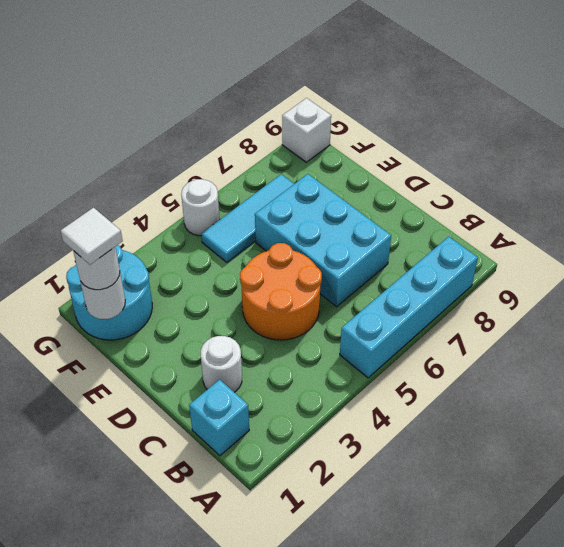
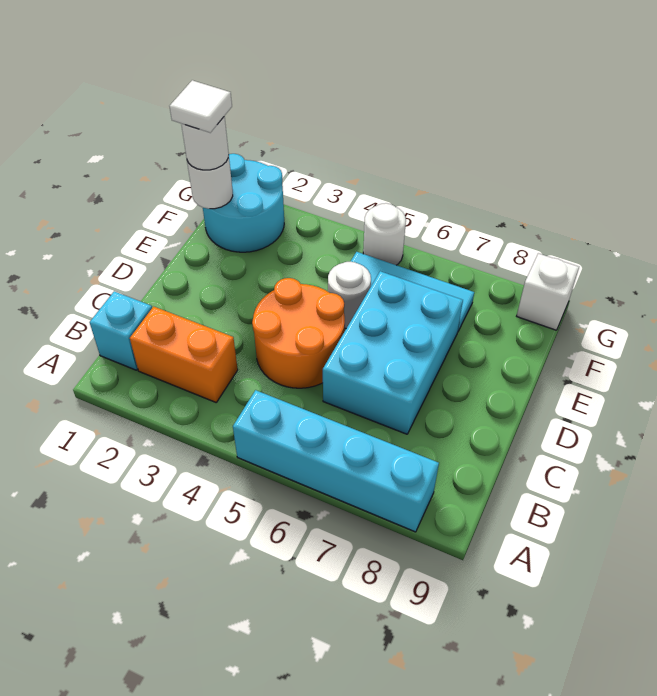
none -> orange brick B2:B3 level 1
white round brick C2 level 1 -> white round brick E5 level 1

